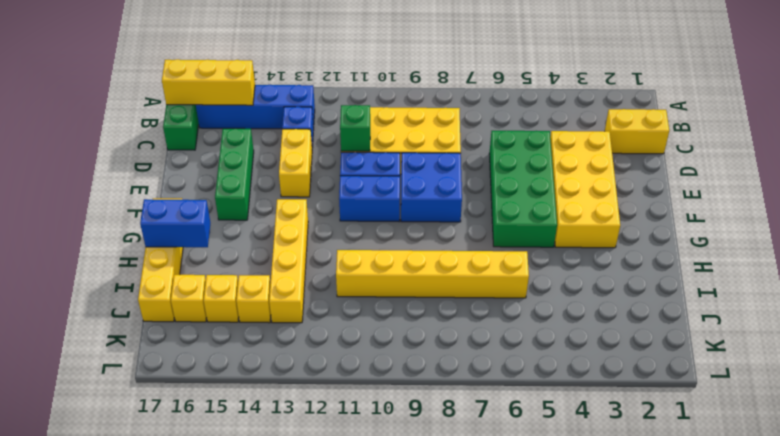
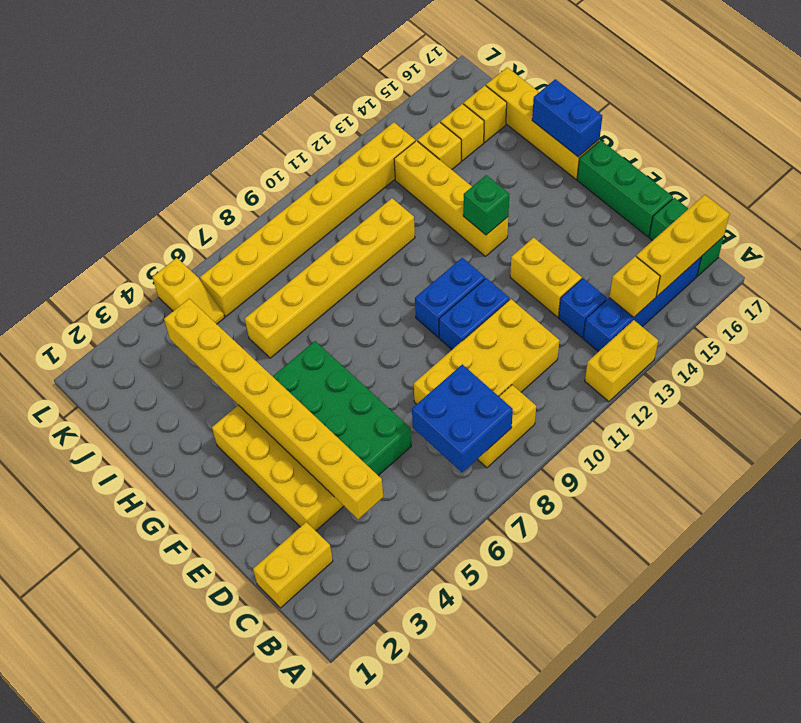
none -> yellow brick A12:A13 level 1
none -> yellow brick B8:B9 level 1
none -> yellow brick B14 level 2
none -> yellow brick C4:J4 level 2
green brick D11 level 2 -> green brick G13 level 2
green brick D15:F15 level 1 -> green brick D17:F17 level 1
blue brick E8:F9 level 1 -> blue brick B7:C8 level 2
blue brick H16:H17 level 2 -> blue brick G17:H17 level 2
none -> yellow slope K5:L5 level 1 top L
none -> yellow brick K6:K13 level 1

